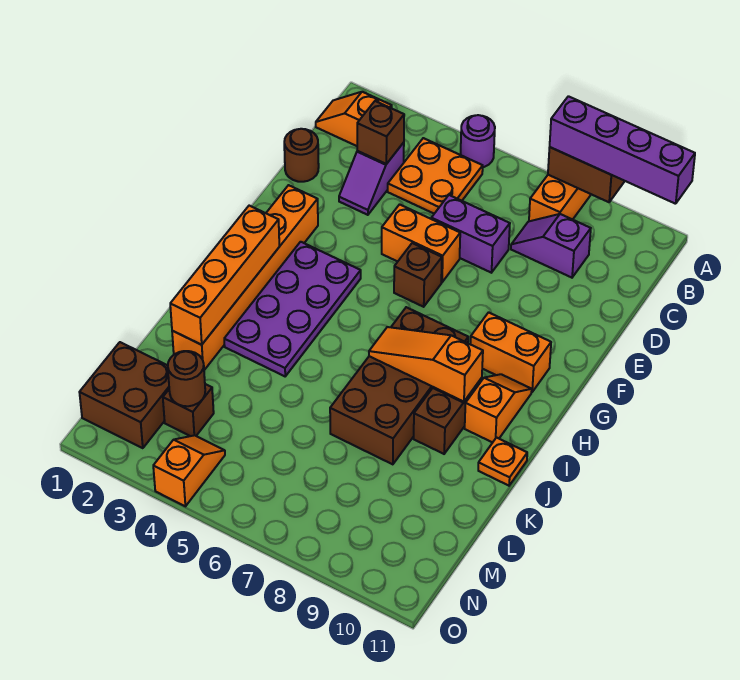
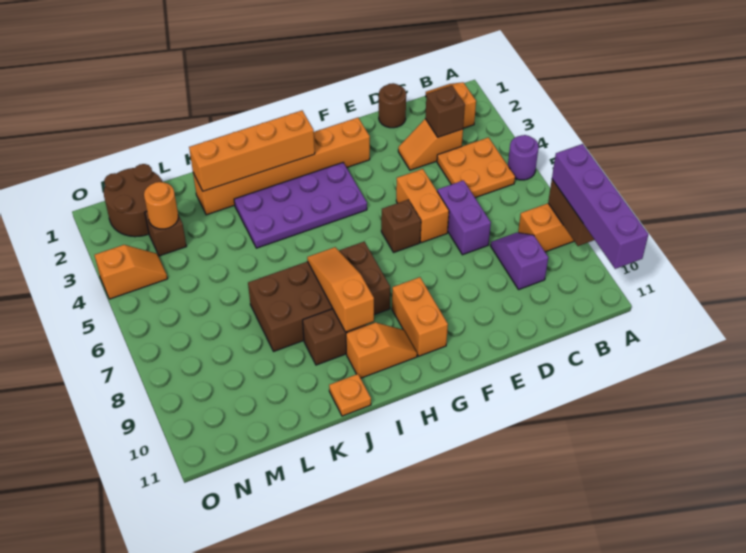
purple slope C3:D3 level 1 top C -> orange slope C3:D3 level 1 top C
brown brick M1:N2 level 1 -> brown round brick M1:N2 level 1
brown round brick M3 level 2 -> orange round brick M3 level 2

